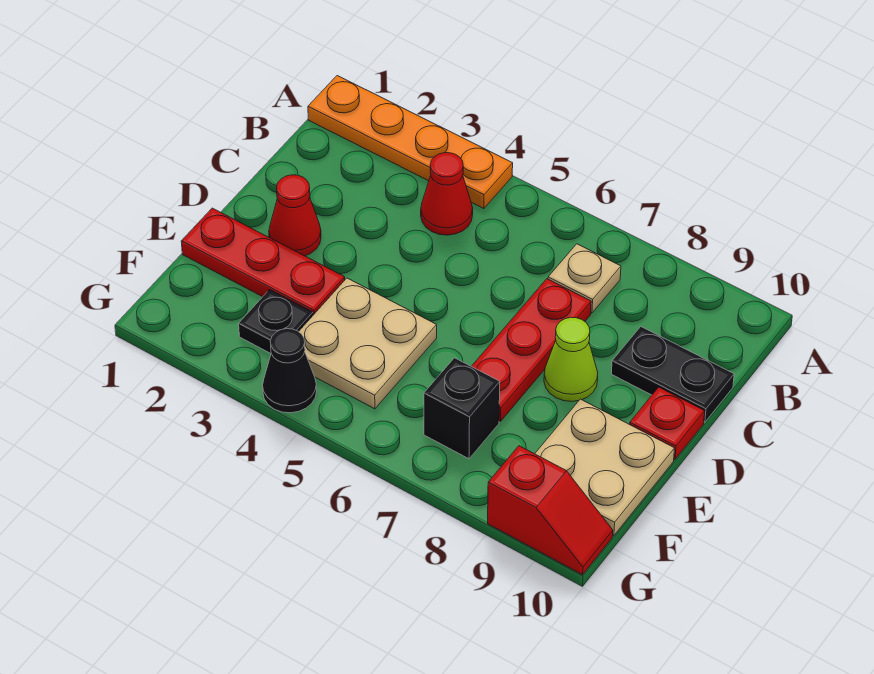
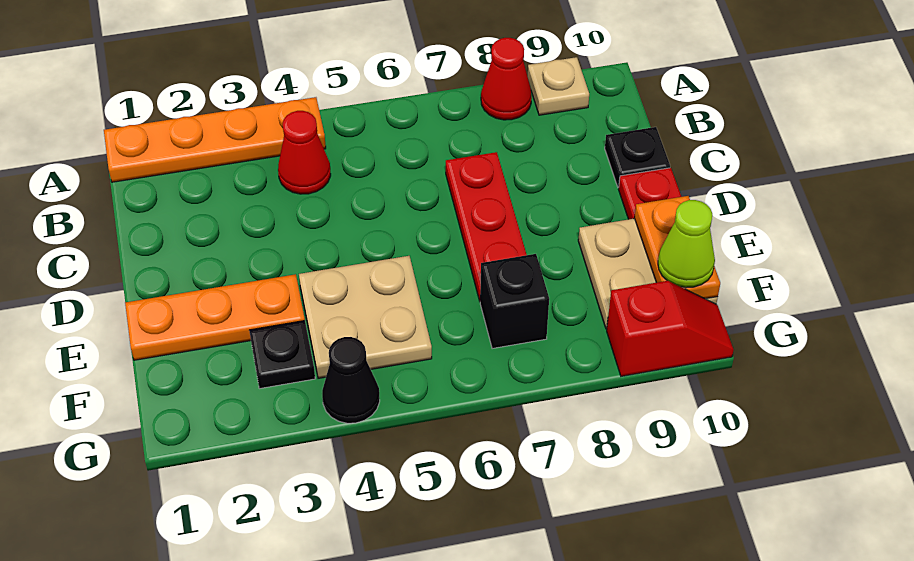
tan plate B7 level 1 -> tan plate A9 level 1
black plate C9:C10 level 1 -> black plate C10 level 1
red cone D2 level 1 -> red cone A8 level 1
lime cone D8 level 1 -> lime cone F10 level 3
red plate E1:E3 level 1 -> orange plate E1:E3 level 1
none -> orange plate E10:F10 level 2

